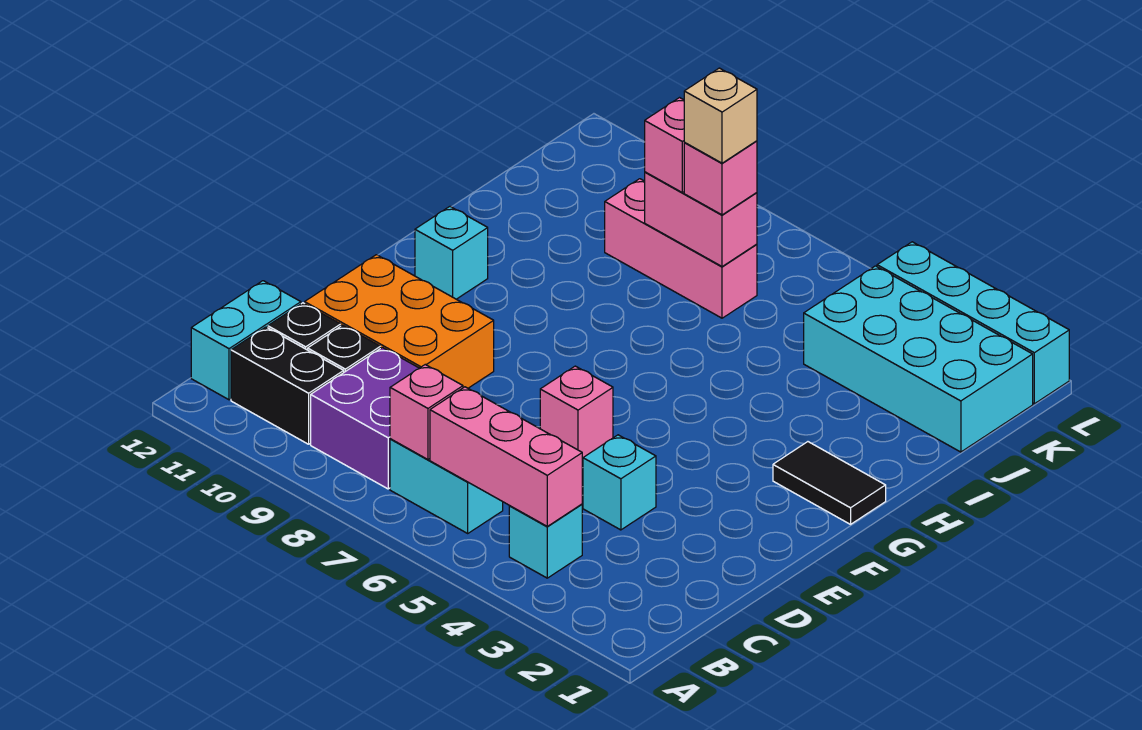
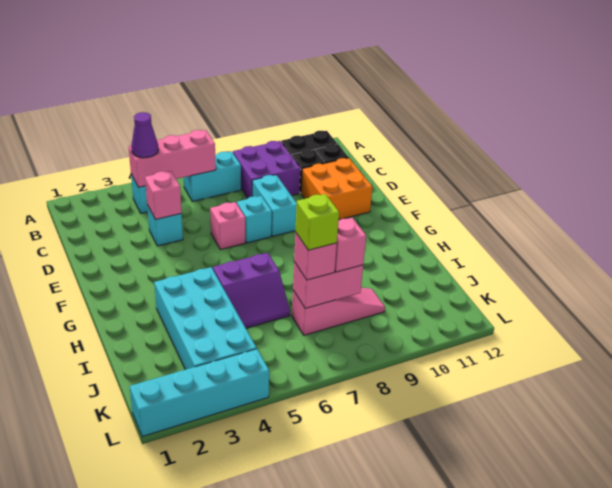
none -> purple cone B4 level 3
pink brick B7 level 2 -> pink brick D4 level 2
cyan brick B12:C12 level 1 -> cyan brick D8:E8 level 1
orange brick D9:E11 level 1 -> orange brick D10:E11 level 1
black tile G1:G2 level 1 -> none
cyan brick G11 level 1 -> cyan brick E7 level 1
none -> purple slope H5:I6 level 1 top H
cyan brick J1:K4 level 1 -> cyan brick H3:K4 level 1
pink brick J7:J9 level 1 -> pink slope J7:J9 level 1 top 7
tan brick J7 level 4 -> lime brick J7 level 4

